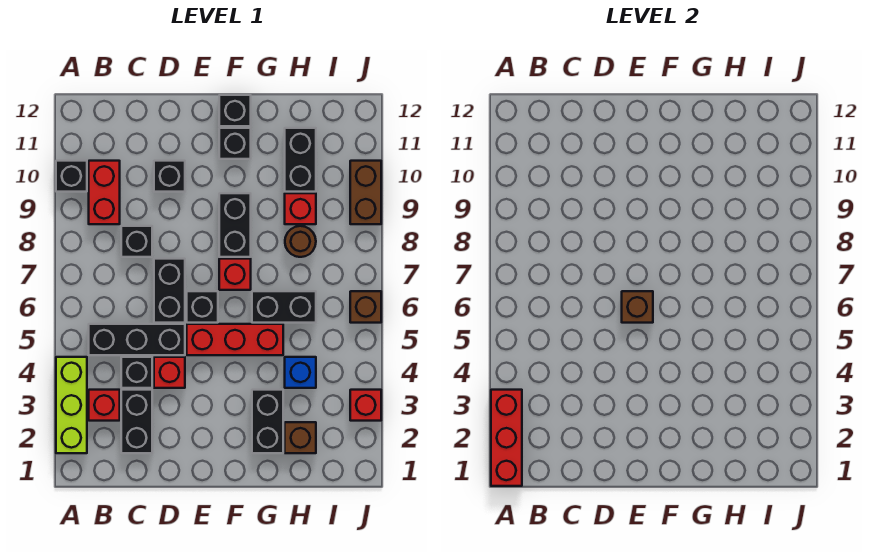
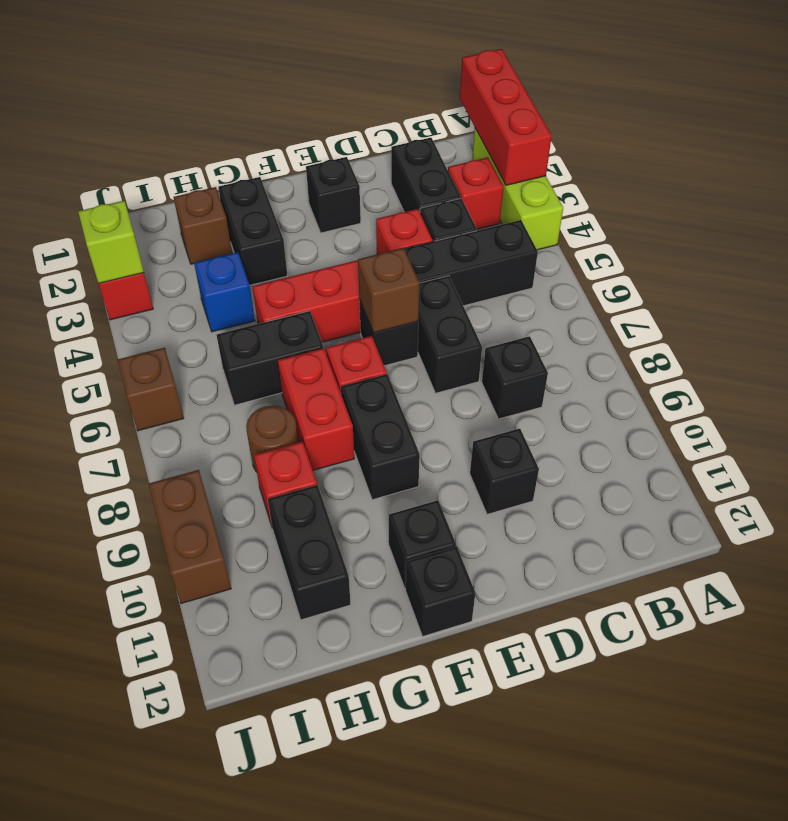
black brick A10 level 1 -> black brick E2 level 1
red brick B9:B10 level 1 -> red brick G7:G8 level 1
none -> lime brick J3 level 2

